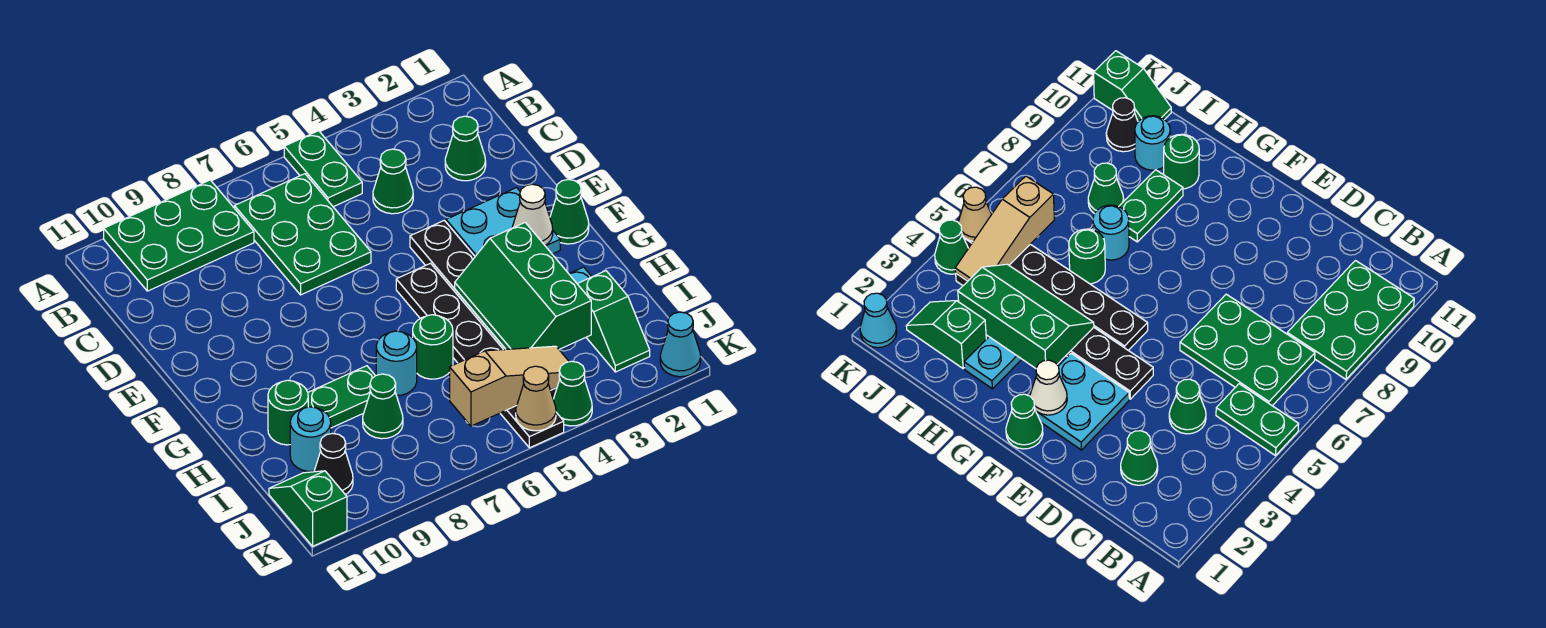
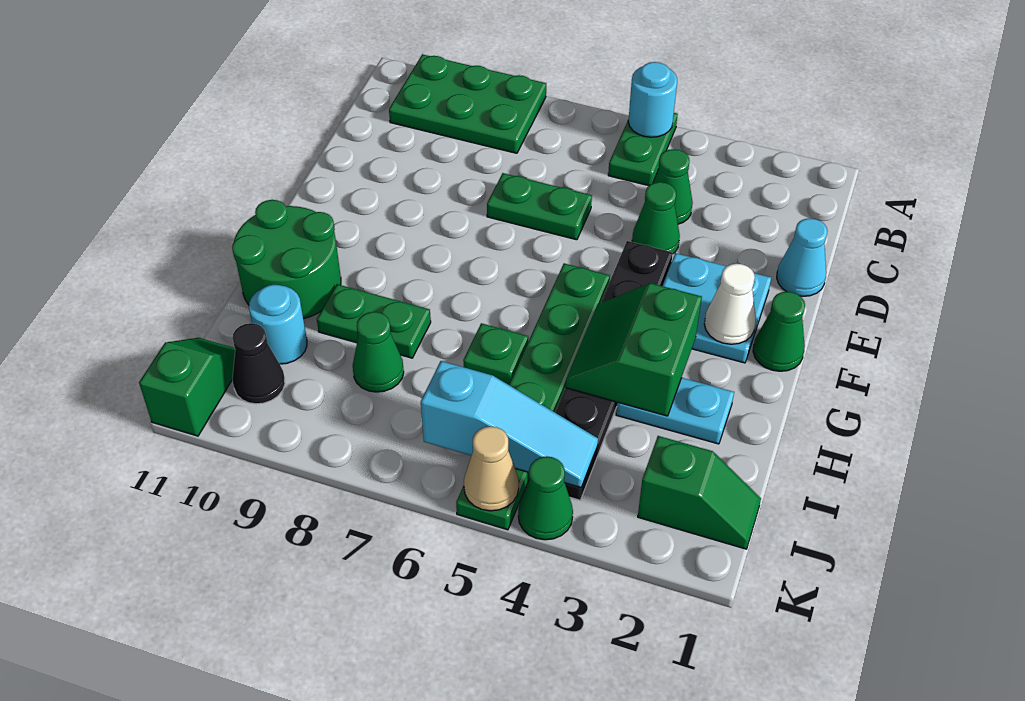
green plate B6:D7 level 1 -> green plate D6:D7 level 1
green cone C2 level 1 -> green cone D4 level 1
black plate F5:K5 level 1 -> green plate F5:K5 level 1
green slope G3:I4 level 2 top 3 -> green slope G3:H4 level 2 top 3
green round brick H6 level 1 -> green plate H6 level 1
cyan round brick H7 level 1 -> cyan round brick A5 level 2
green round brick H10 level 1 -> green round brick G10:H11 level 1
green slope I2:J2 level 1 top I -> green slope J1:J2 level 1 top 2
tan slope J4:J6 level 2 top 6 -> cyan slope J4:J6 level 2 top 6
cyan cone K1 level 1 -> cyan cone D1 level 1

